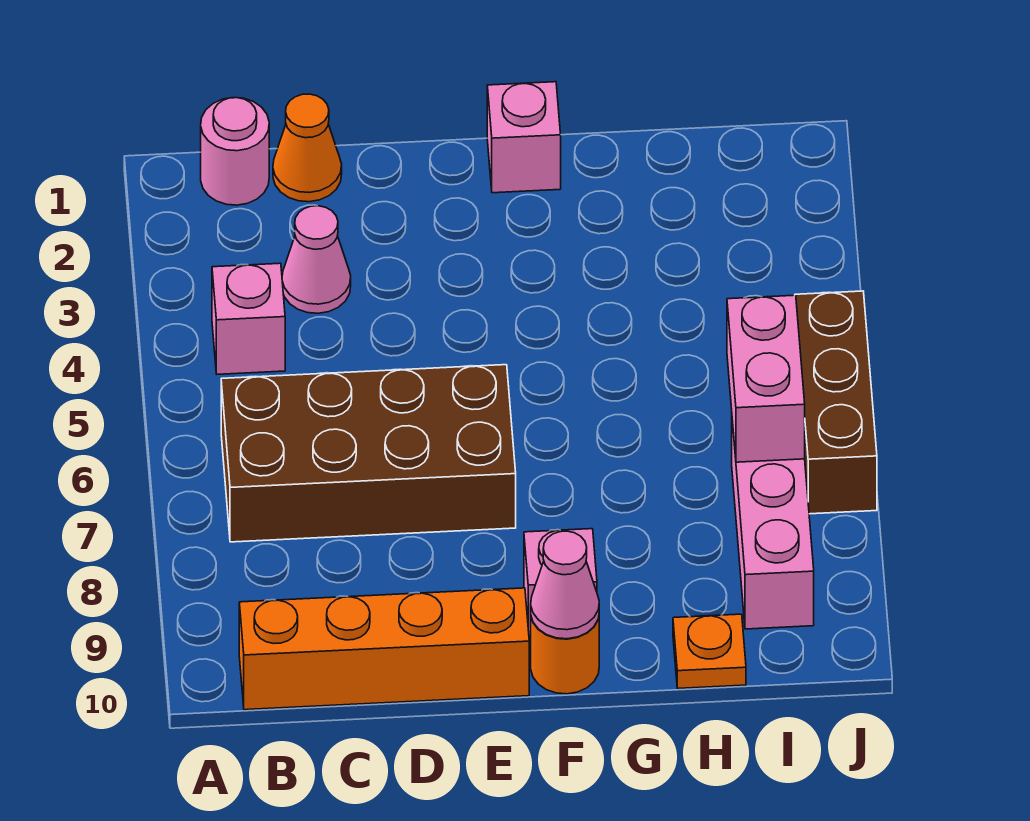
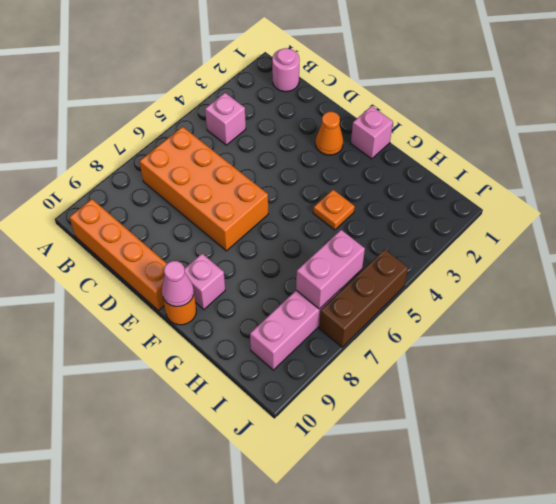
brown brick B6:E7 level 1 -> orange brick B6:E7 level 1
orange cone C1 level 1 -> orange cone E2 level 1
pink cone C3 level 1 -> none
orange plate H10 level 1 -> orange plate G4 level 1

